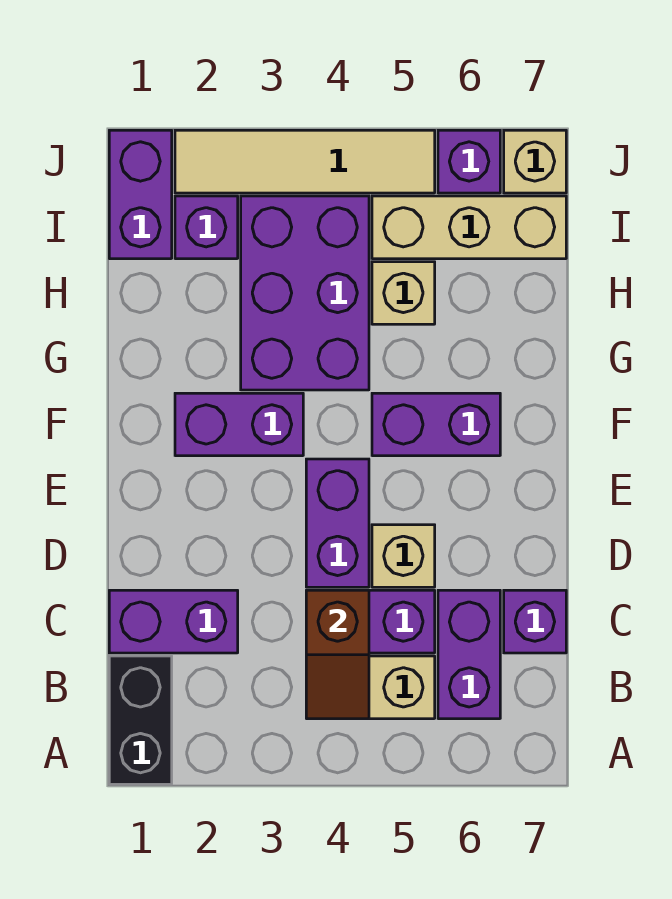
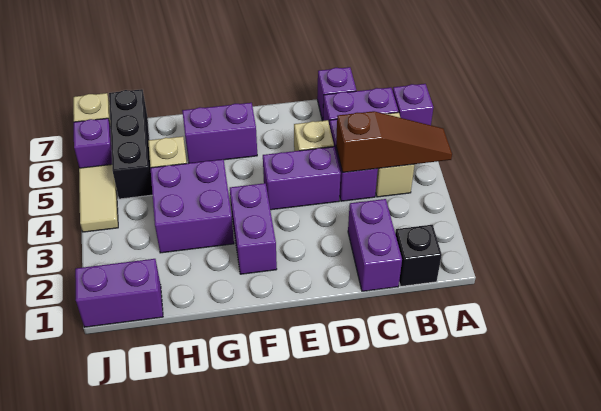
black brick A1:B1 level 1 -> black brick B1 level 1
brown slope B4:C4 level 2 top C -> brown slope A4:C4 level 2 top C
purple brick F5:F6 level 1 -> purple brick F6:G6 level 1
purple brick G3:I4 level 1 -> purple brick G3:H4 level 1
purple brick I2 level 1 -> purple brick A6 level 1
tan brick I5:I7 level 1 -> black brick I5:I7 level 1
tan tile J2:J5 level 1 -> tan tile J4:J5 level 1

